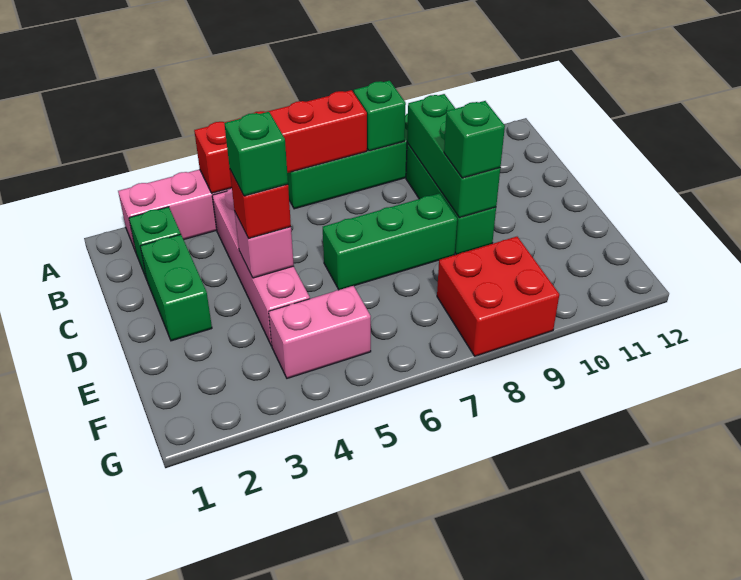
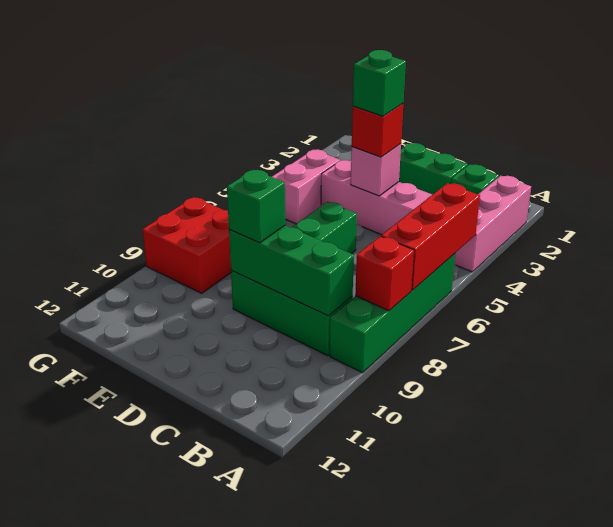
red brick A4:A7 level 2 -> red brick A5:A7 level 2
green brick A8 level 2 -> red brick A8 level 2

